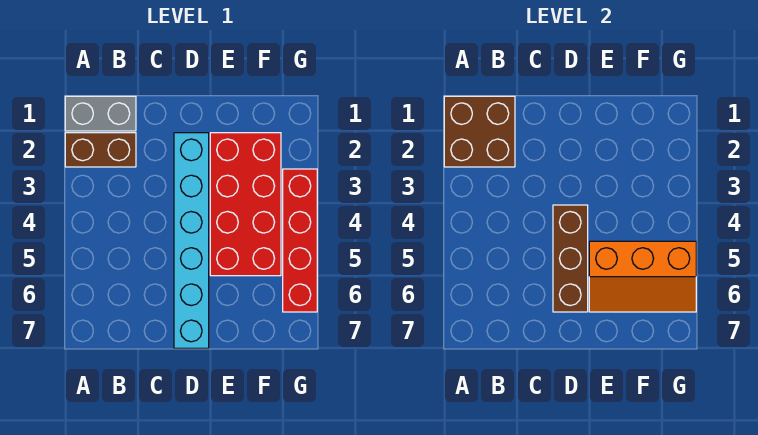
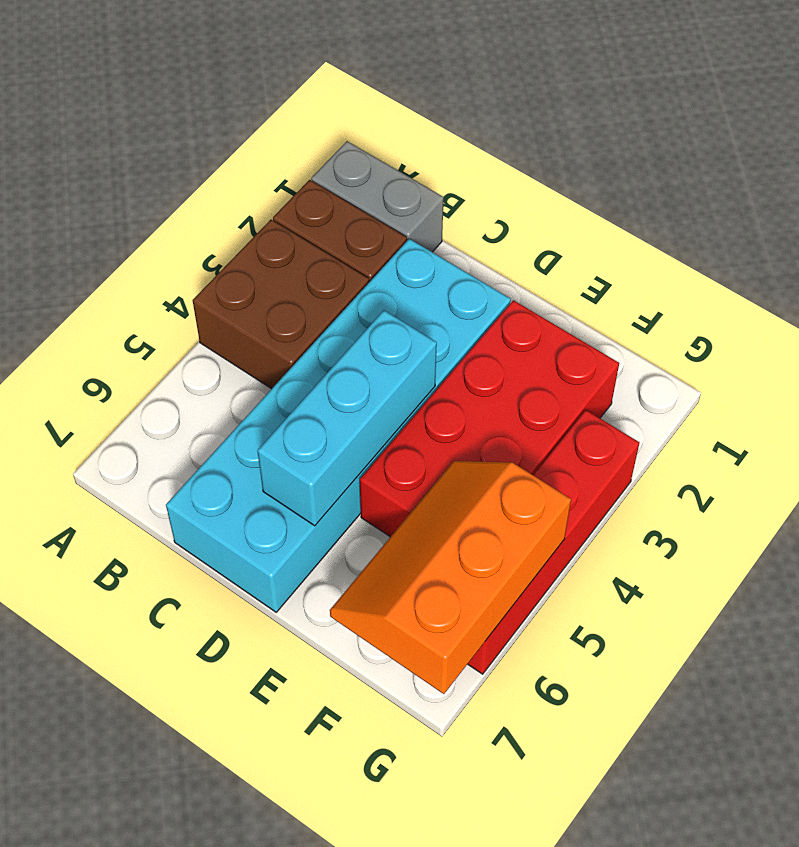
brown brick A1:B2 level 2 -> brown brick A3:B4 level 1
cyan brick D2:D7 level 1 -> cyan brick C2:D7 level 1
brown brick D4:D6 level 2 -> cyan brick D4:D6 level 2
orange slope E5:G6 level 2 top 5 -> orange slope F5:G7 level 2 top G

